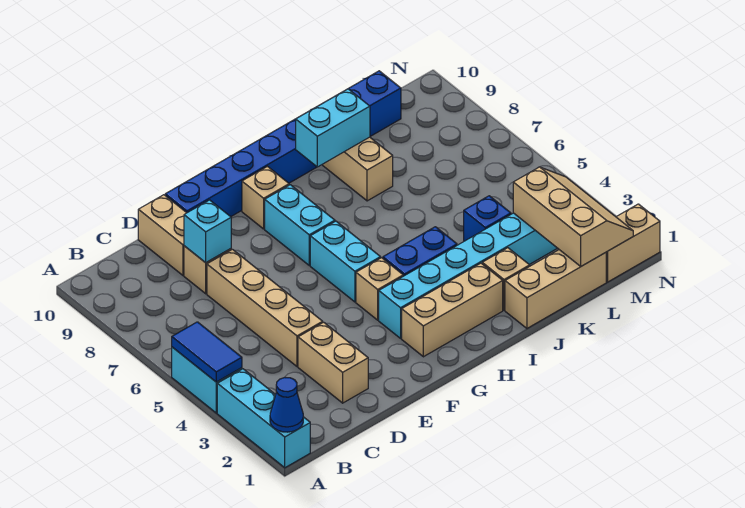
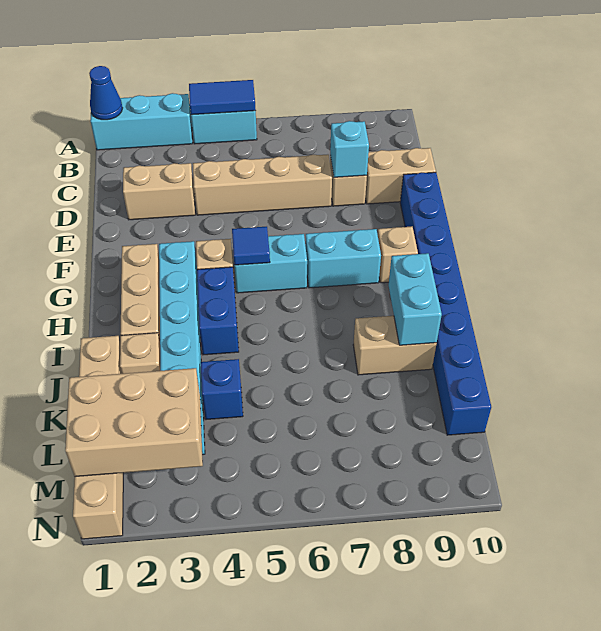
none -> blue tile G5 level 2
tan slope L1:M3 level 2 top L -> tan brick L1:M3 level 2

